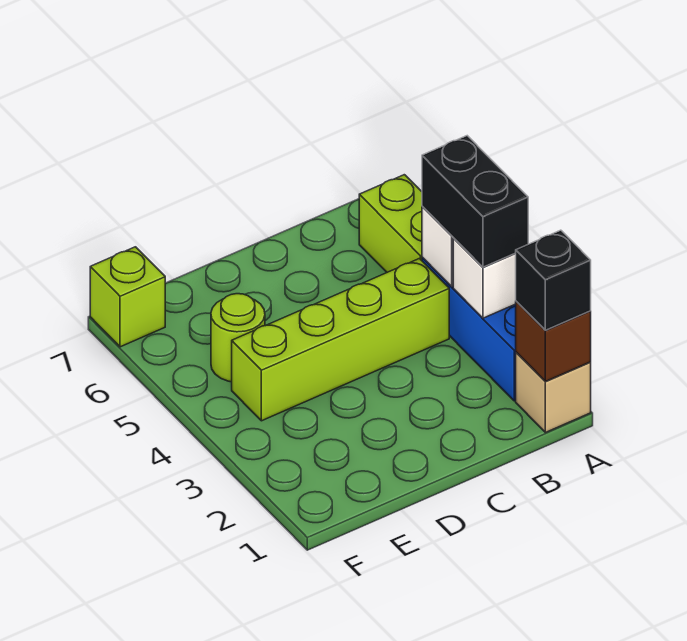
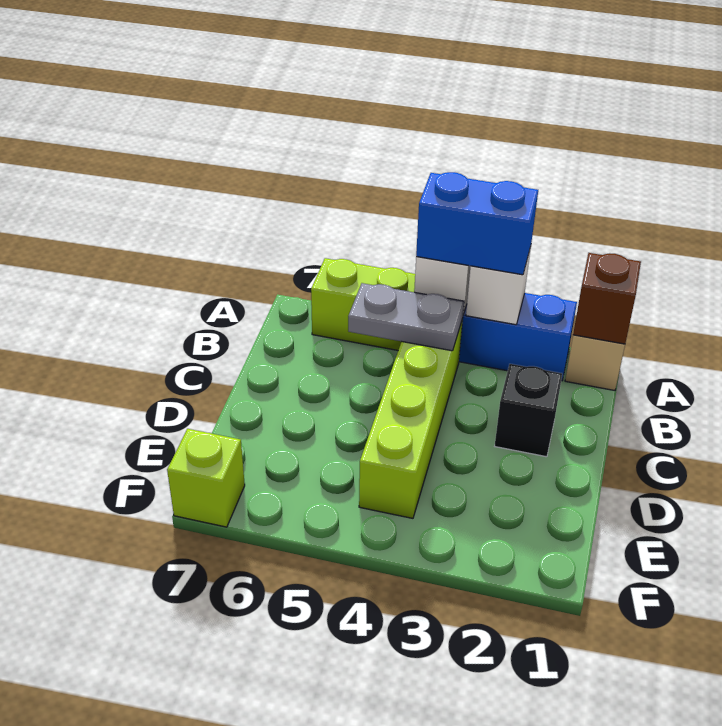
black brick A1 level 3 -> black brick C2 level 1
black brick A3:A4 level 3 -> blue brick A3:A4 level 3
none -> grey plate B4:B5 level 2
lime round brick E5 level 1 -> none

